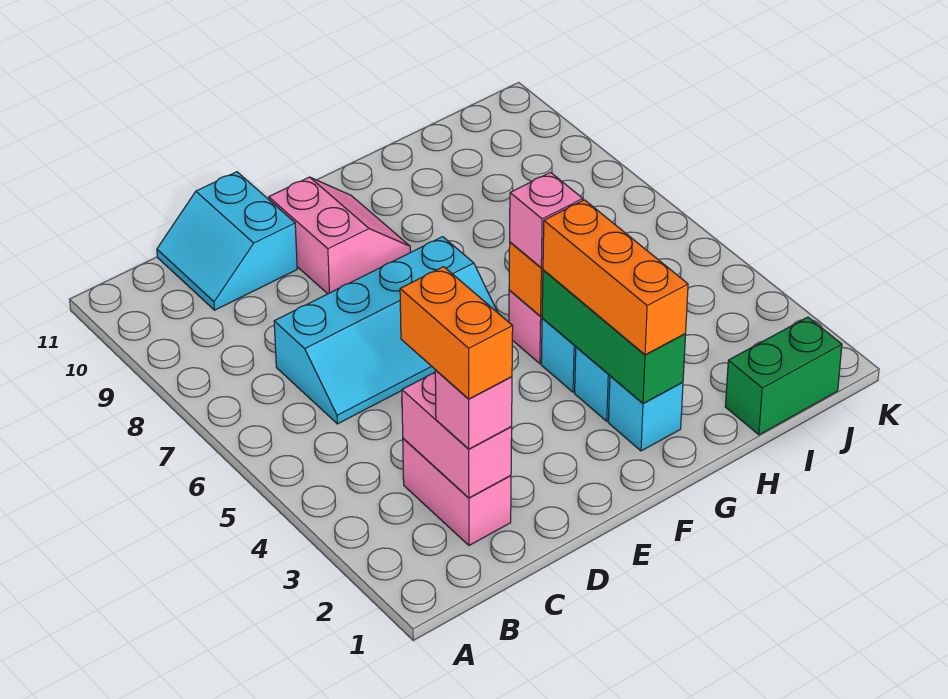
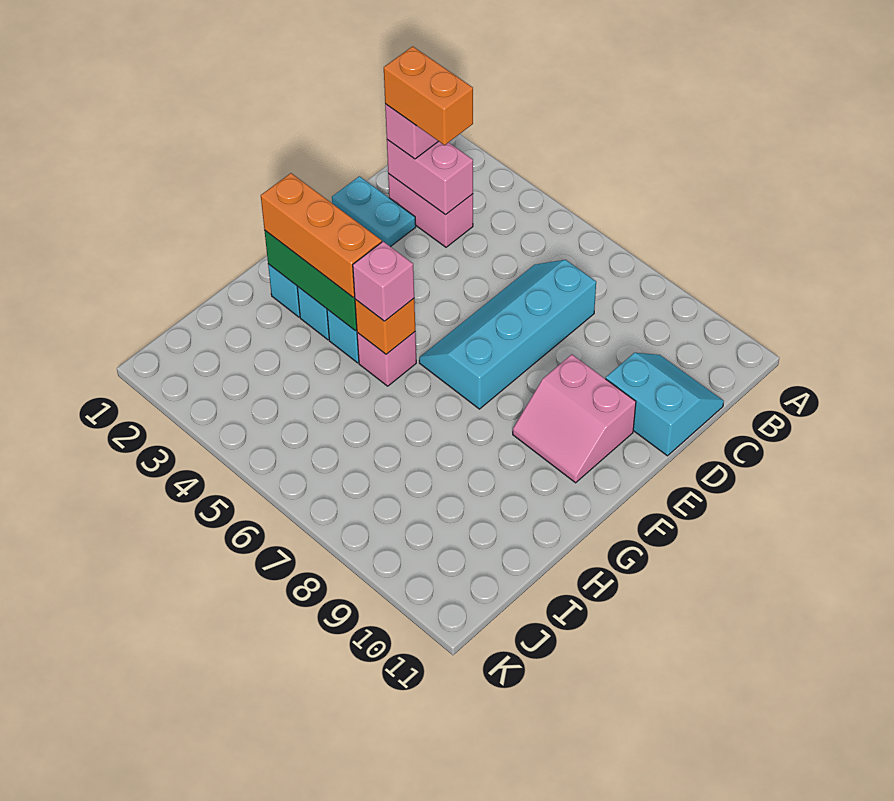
none -> cyan plate D1:D2 level 1
green brick I1:J1 level 1 -> none

